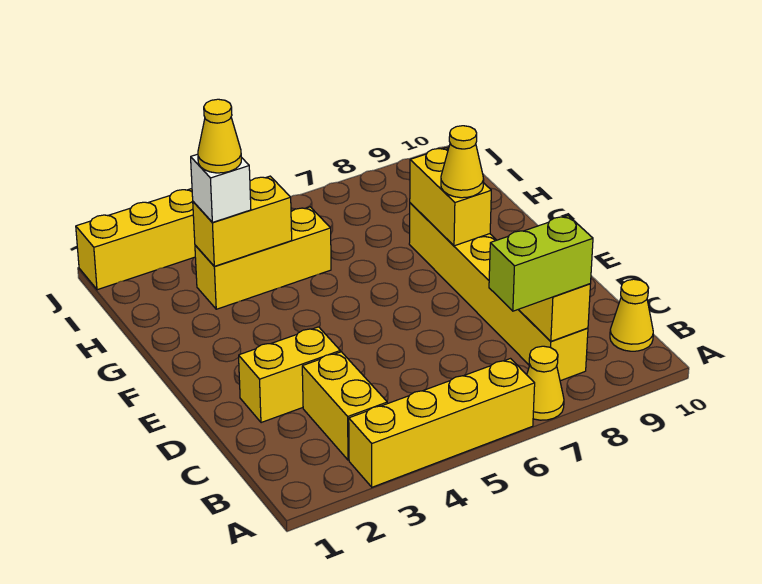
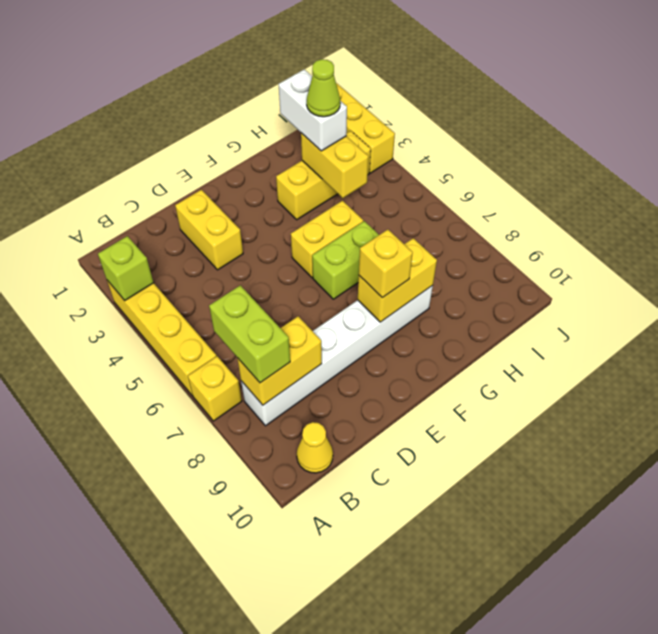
none -> lime brick A3 level 2
yellow cone A7 level 1 -> yellow brick A7 level 1
yellow brick B3:C3 level 1 -> yellow brick F5:G5 level 1
yellow brick B8:G8 level 1 -> white brick B8:G8 level 1
none -> lime brick F6:G6 level 1
yellow cone F8 level 3 -> yellow brick F8 level 3
yellow brick H3:H5 level 1 -> yellow brick G3:I3 level 1
white brick H3 level 3 -> white brick H2:H3 level 3
yellow cone H3 level 4 -> lime cone H3 level 4

